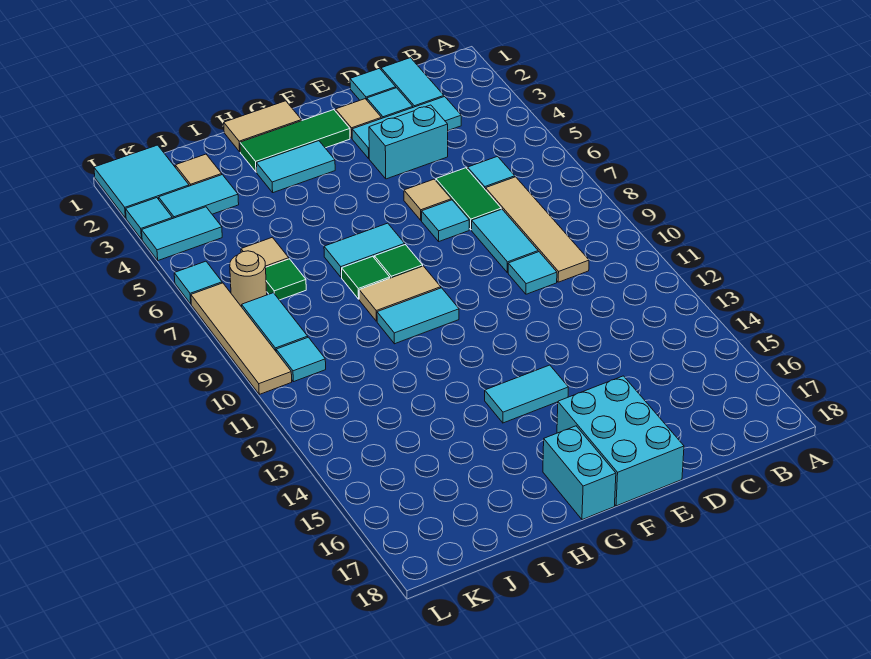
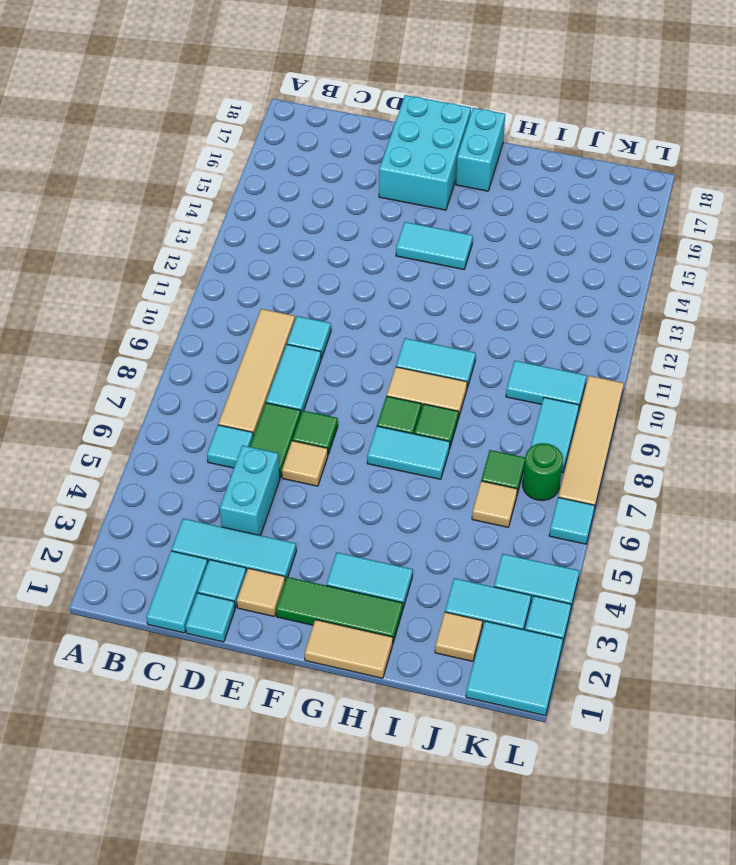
cyan brick D4:E4 level 1 -> cyan brick D4:D5 level 1
cyan tile E7 level 1 -> green tile E7 level 1
tan round brick K7 level 1 -> green round brick K7 level 1
cyan tile K10 level 1 -> cyan tile J10:K10 level 1

